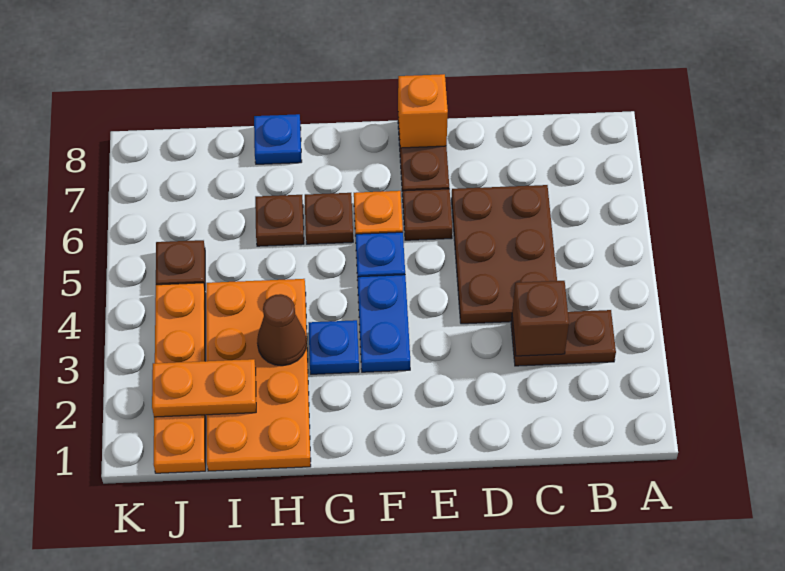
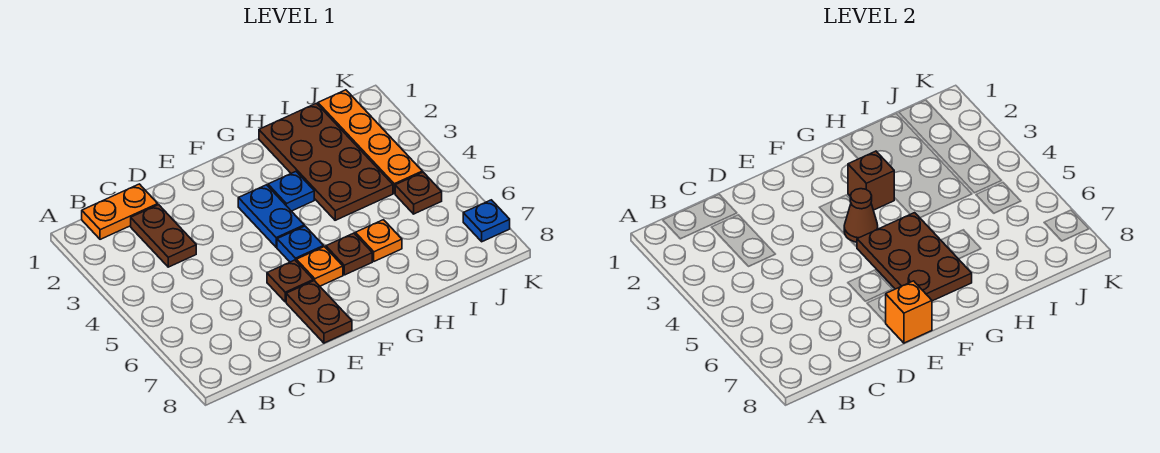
brown plate B3:C3 level 1 -> brown plate C2:C3 level 1
brown brick C3 level 2 -> brown brick G3 level 2
brown plate C4:D6 level 1 -> brown plate F5:G7 level 2
orange plate H1:I4 level 1 -> brown plate H1:I4 level 1
brown cone H3 level 2 -> brown cone F4 level 2
brown plate H6 level 1 -> orange plate H6 level 1
blue plate H8 level 1 -> blue plate K7 level 1
orange plate I2:J2 level 2 -> orange plate B1:C1 level 1

